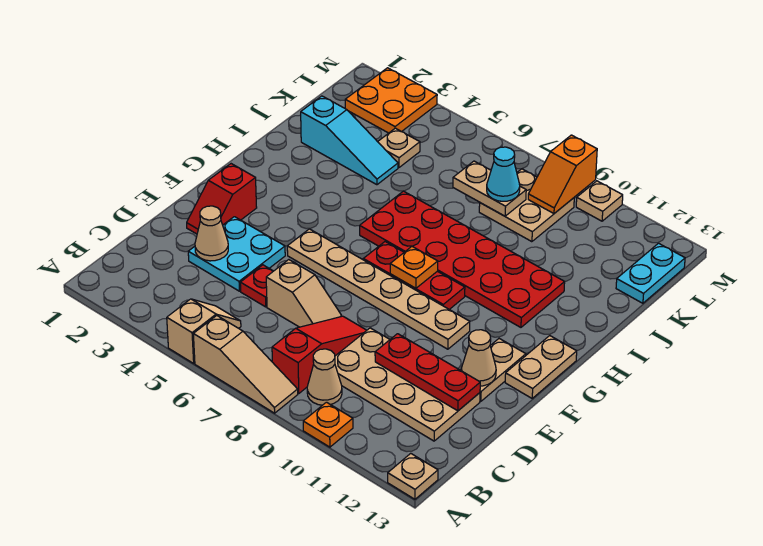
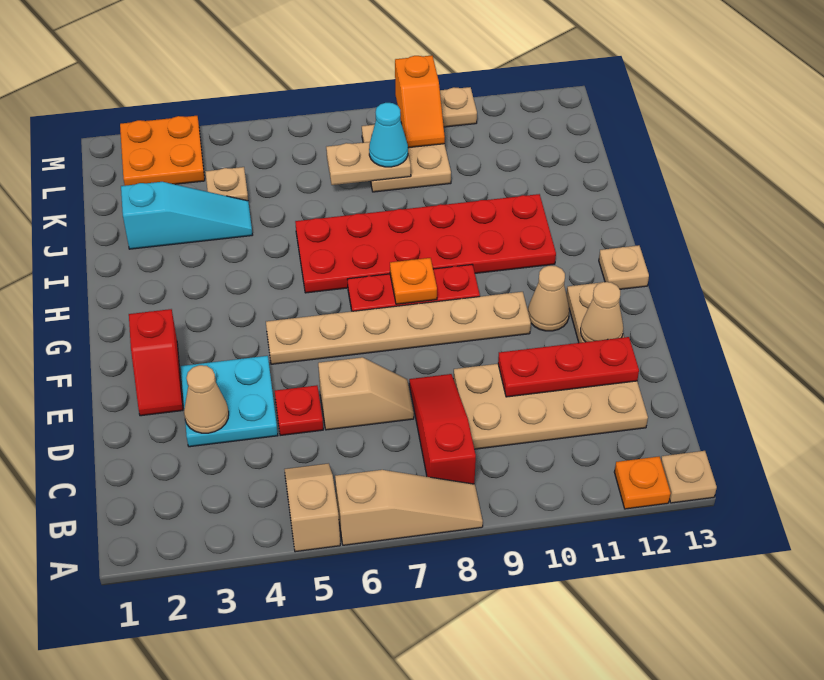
orange plate A10 level 1 -> orange plate A12 level 1
tan cone B9 level 1 -> tan cone F11 level 1
tan plate F13:G13 level 1 -> tan plate G13 level 1
cyan plate K13:L13 level 1 -> none

